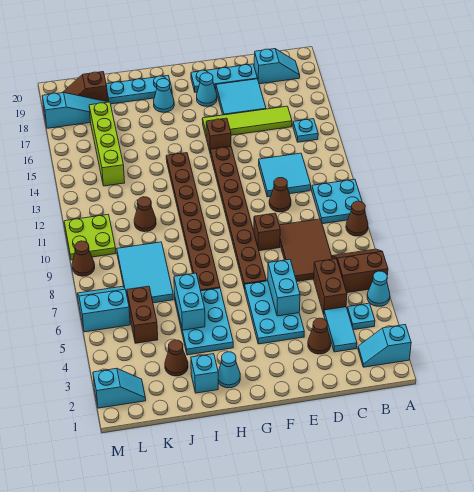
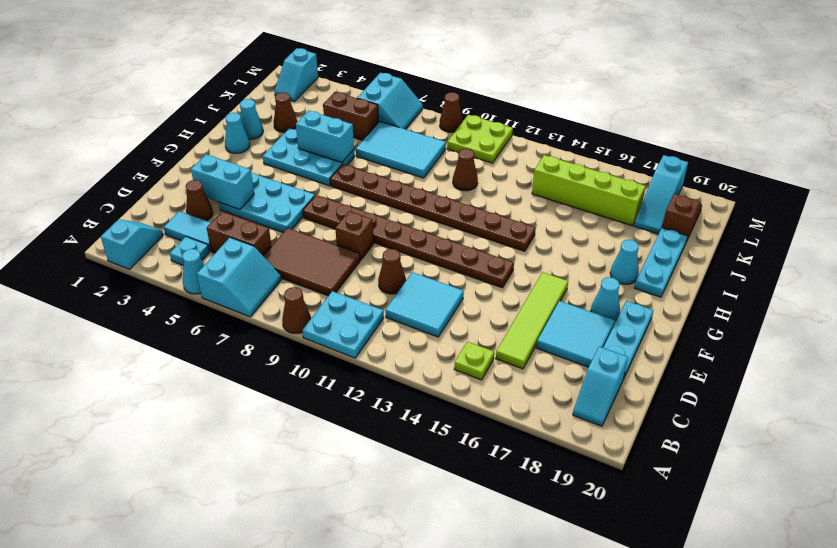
brown slope A6:B7 level 1 top 6 -> cyan slope A6:B7 level 1 top 6
cyan plate B15 level 1 -> lime plate B15 level 1
cyan brick E5:E6 level 2 -> cyan brick E3:E4 level 2
brown brick F15 level 1 -> none
cyan brick I2 level 1 -> cyan cone I2 level 1

